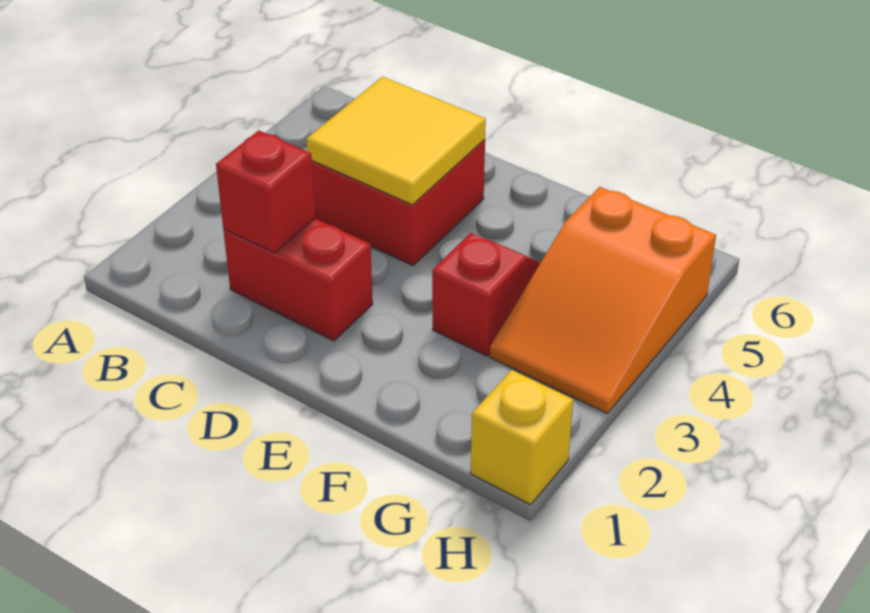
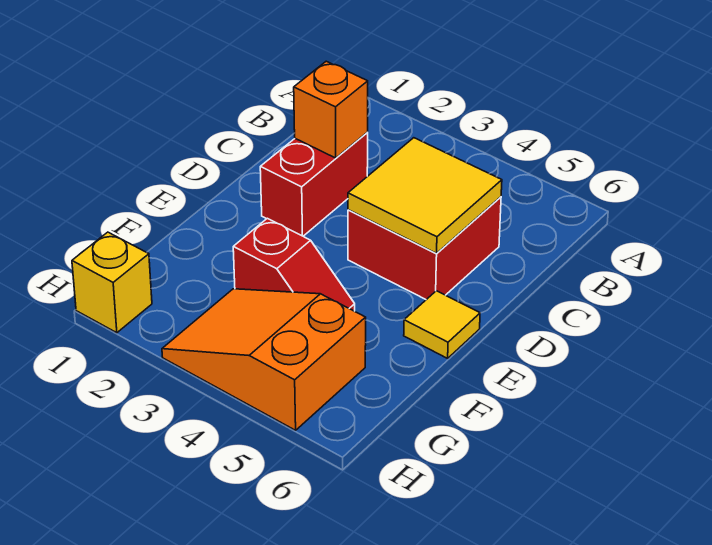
red brick C2 level 2 -> orange brick C2 level 2
none -> yellow tile E6 level 1

